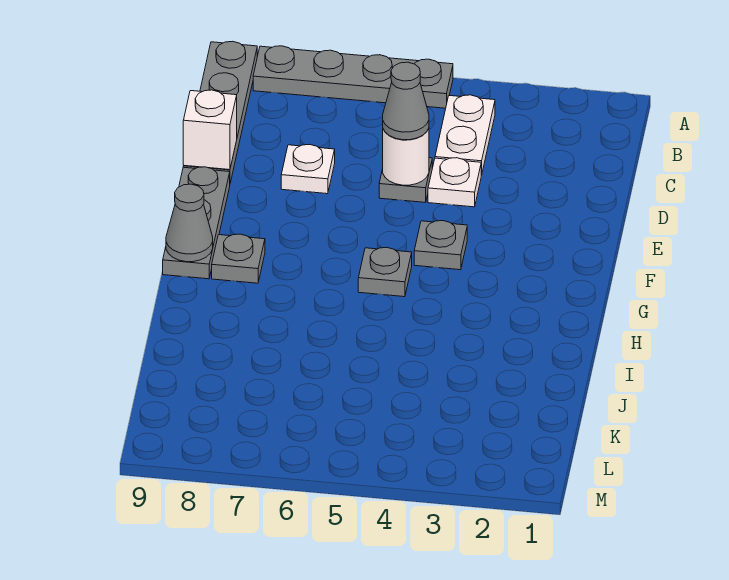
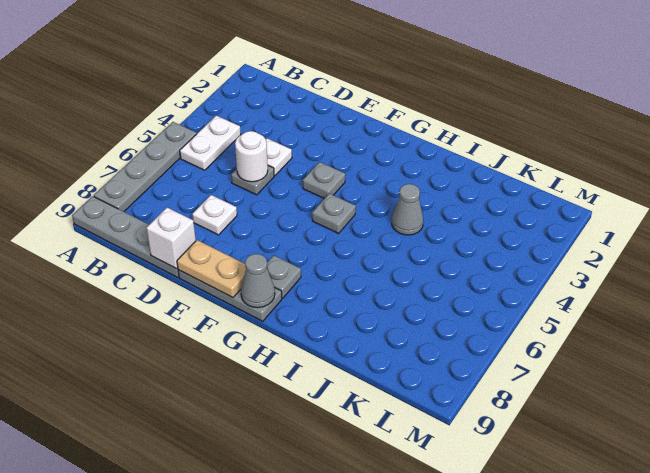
white plate B4:C4 level 1 -> white plate B4:B5 level 1
grey cone D5 level 3 -> grey cone I4 level 1
none -> tan plate E9:F9 level 2

